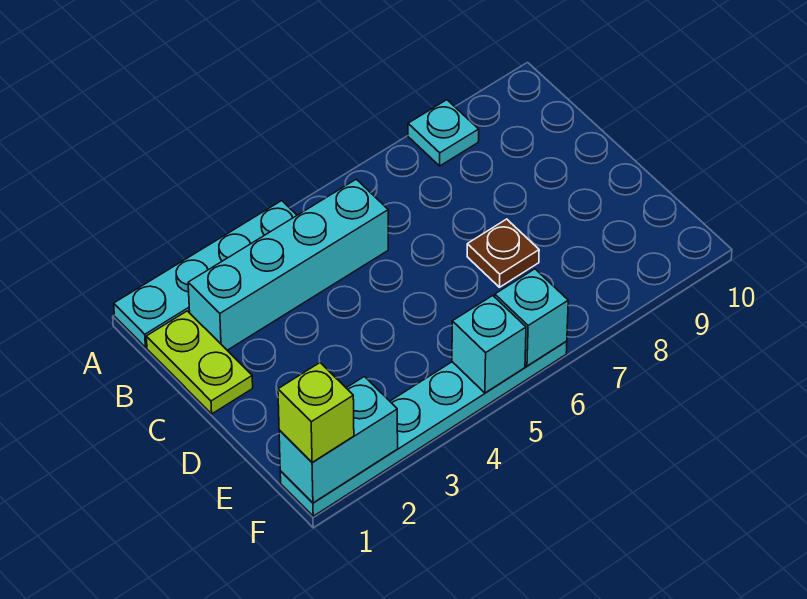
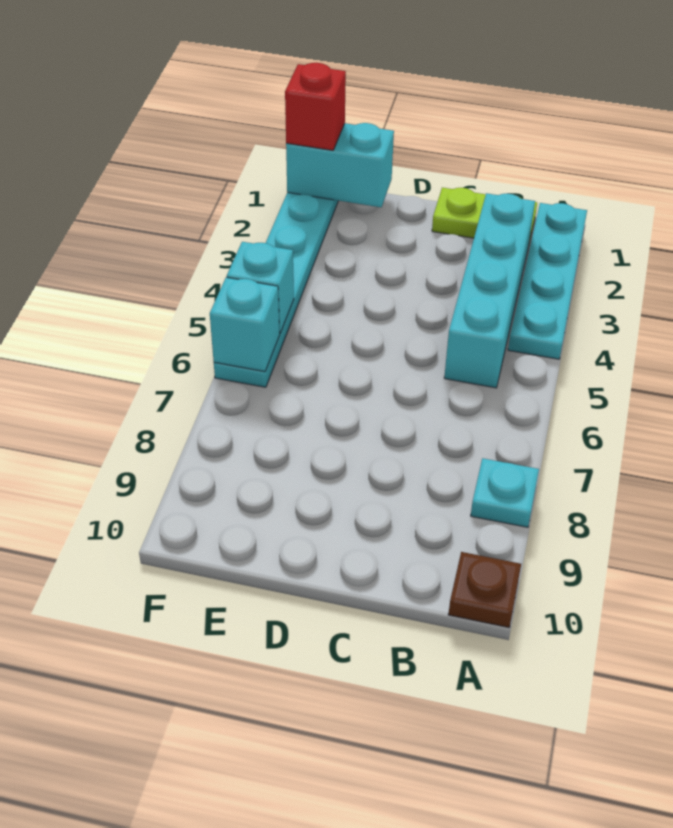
brown plate D7 level 1 -> brown plate A10 level 1
cyan brick F1:F2 level 2 -> cyan brick E1:F1 level 2
lime brick F1 level 3 -> red brick F1 level 3

